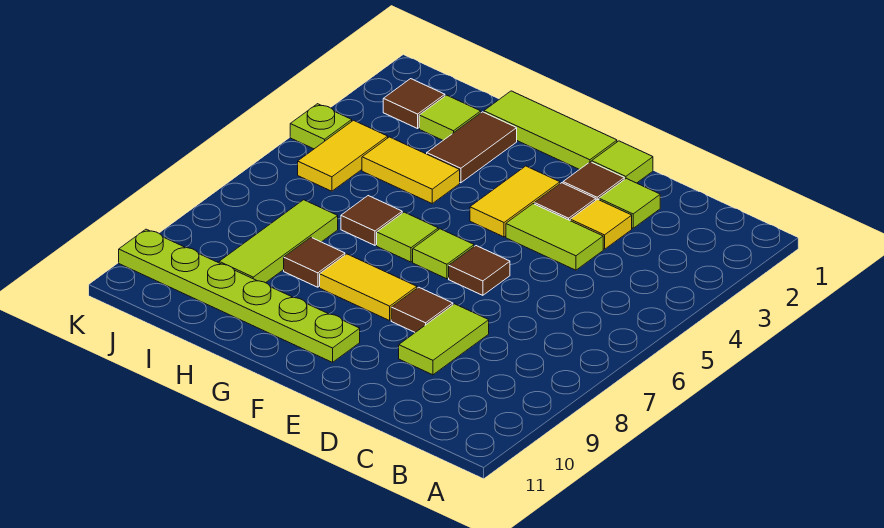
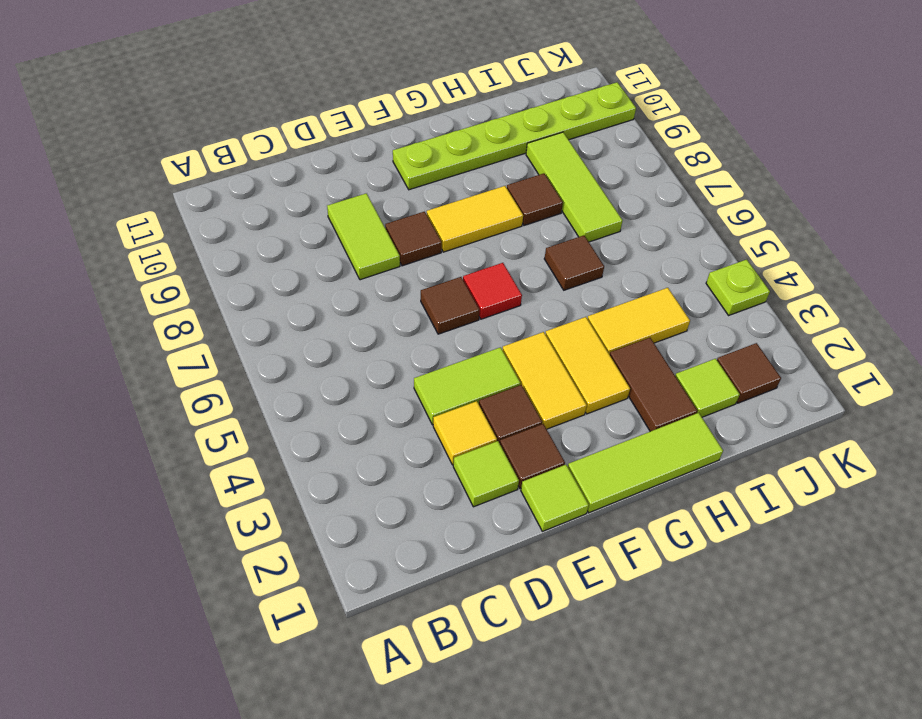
lime tile F6 level 1 -> red tile F6 level 1
lime tile G6 level 1 -> none
yellow tile J4:J5 level 1 -> yellow tile G3:G4 level 1

